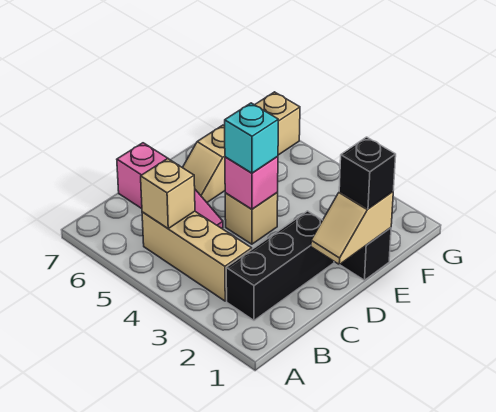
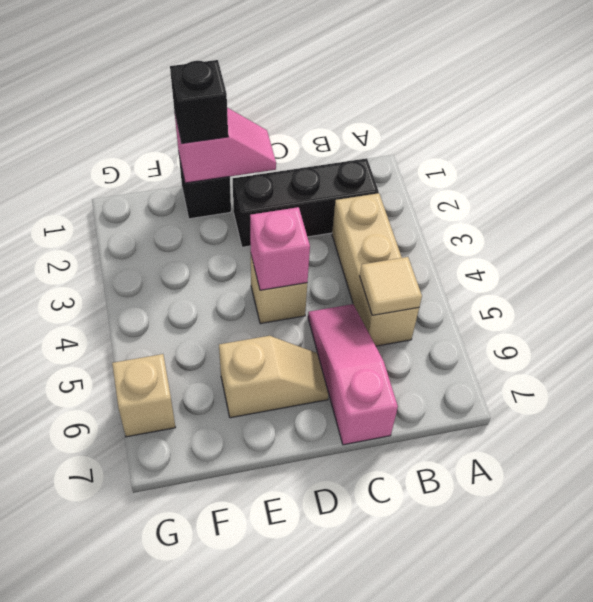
tan brick B5 level 2 -> tan tile B5 level 2
tan slope D1:E1 level 2 top E -> pink slope D1:E1 level 2 top E
cyan brick D4 level 3 -> none

